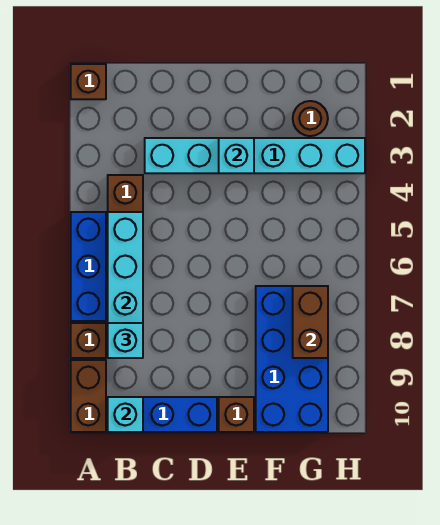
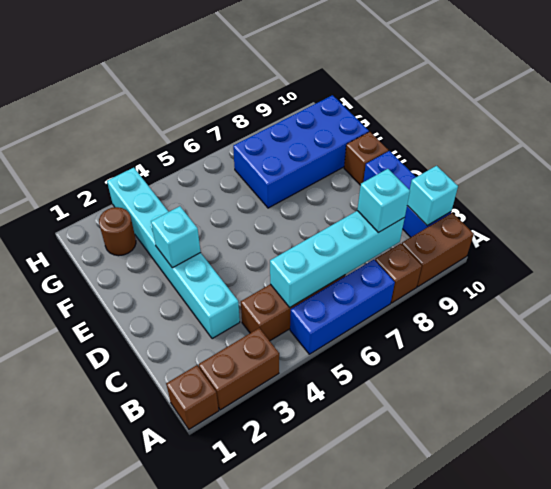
brown brick G7:G8 level 2 -> brown brick A2:A3 level 1

